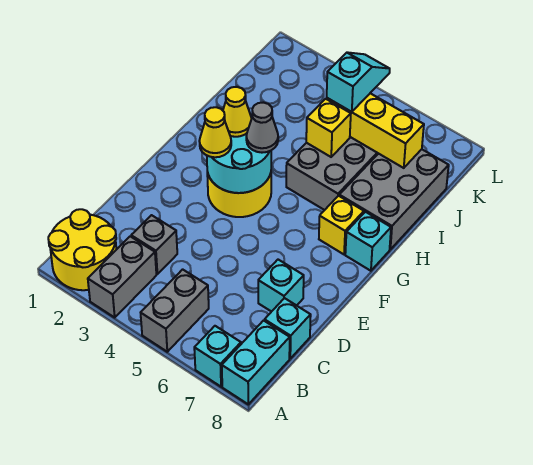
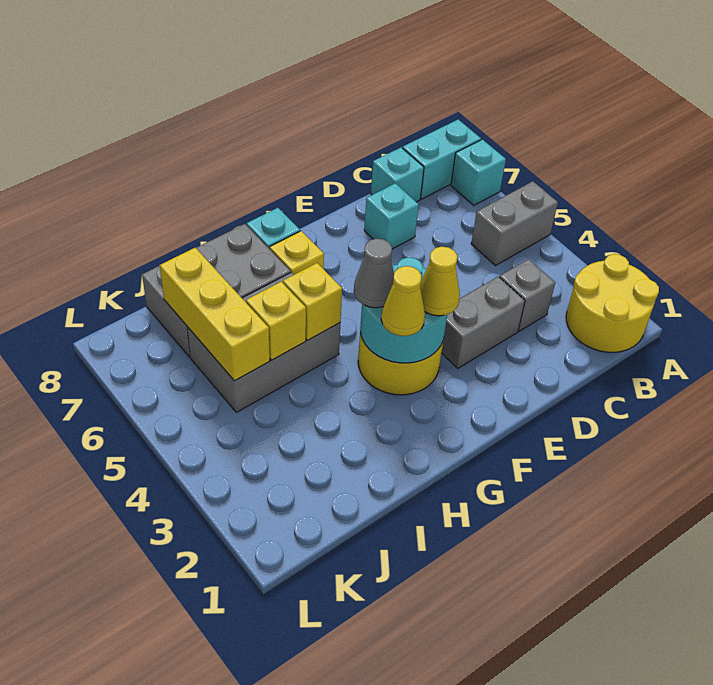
grey brick A3:B3 level 1 -> grey brick D3:E3 level 1
none -> yellow brick H5 level 2
cyan slope J5:K5 level 3 top J -> none

